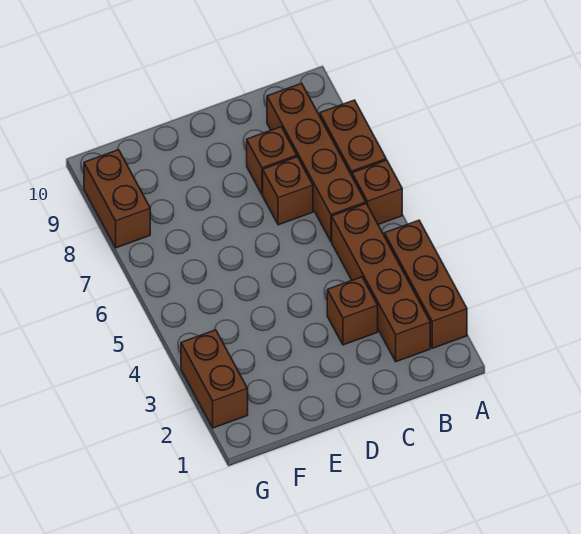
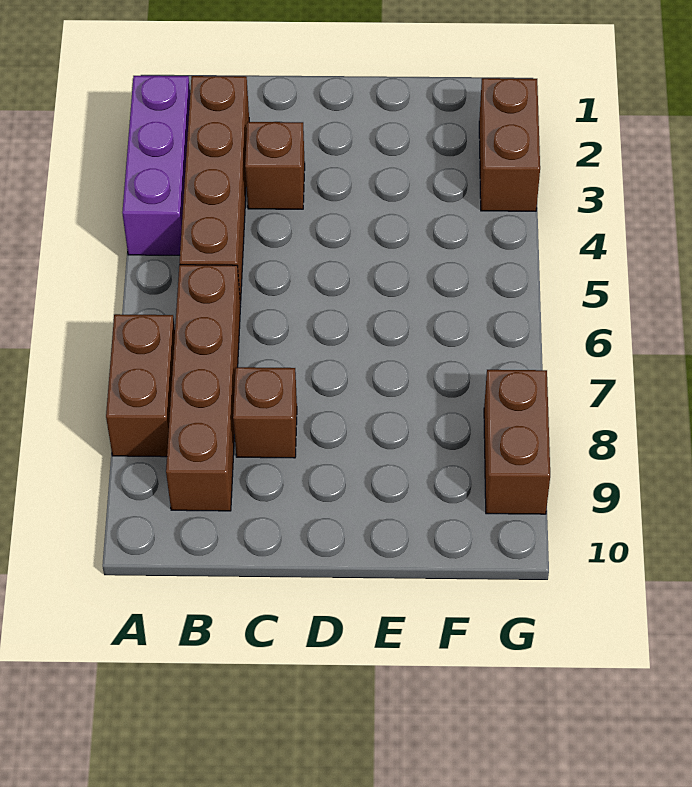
brown brick A2:A4 level 1 -> purple brick A2:A4 level 1
brown brick A6 level 1 -> none
brown brick C7 level 1 -> none

